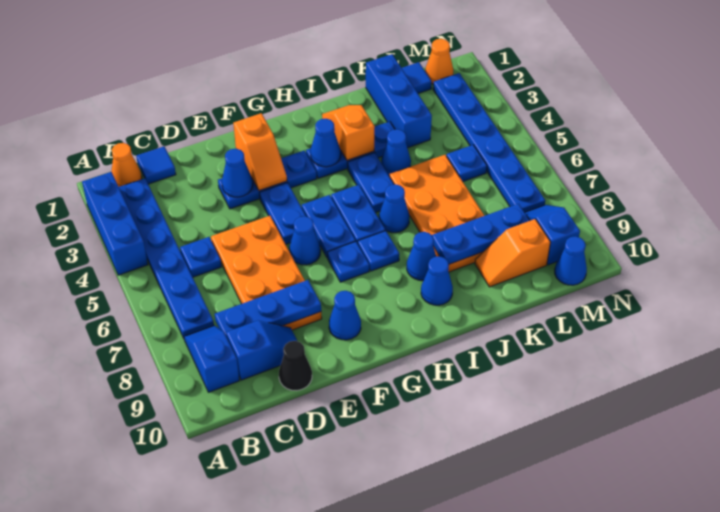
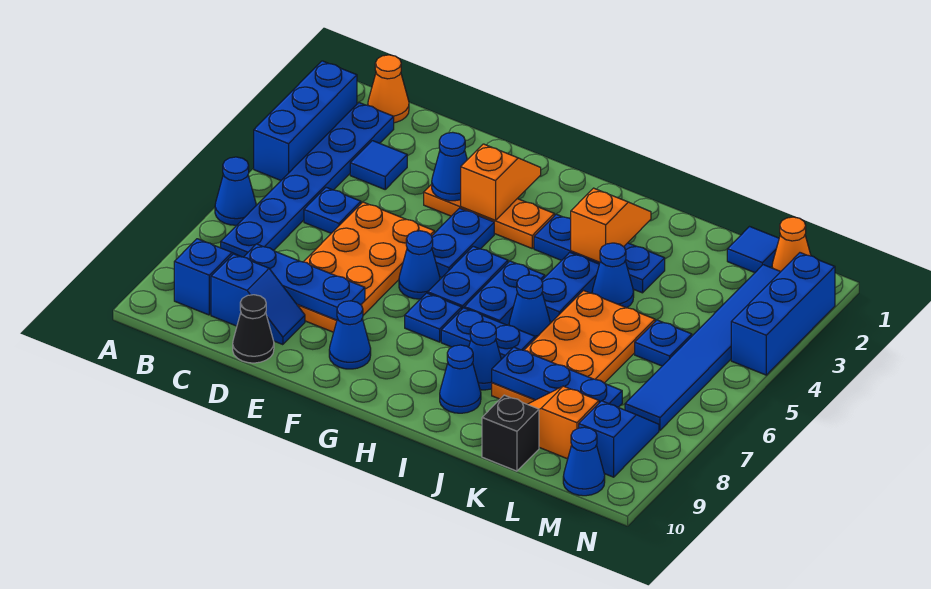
blue tile C1 level 1 -> blue tile C3 level 1
blue plate E3:G3 level 1 -> orange plate E3:G3 level 1
orange slope F2:F3 level 2 top 2 -> orange slope F2:F3 level 2 top 3
blue cone H3 level 2 -> blue cone A6 level 1
blue plate H7 level 1 -> blue plate H7:I7 level 1
blue brick K1:K3 level 1 -> blue brick N2:N4 level 1
none -> black brick K10 level 1
blue plate M2:M7 level 1 -> blue tile M2:M7 level 1

